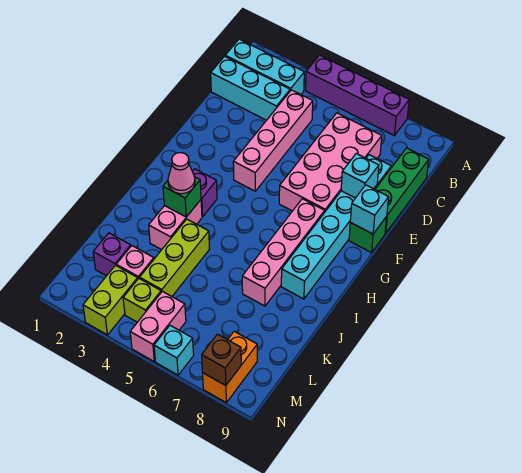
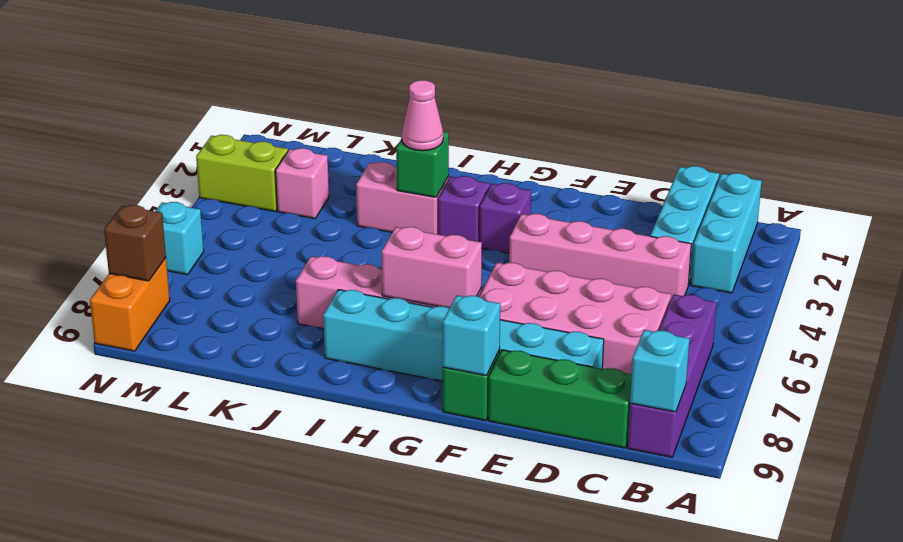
purple brick A4:A7 level 1 -> purple brick B6:B9 level 1
cyan brick E8 level 2 -> cyan brick B9 level 2
lime brick J4:L4 level 1 -> none
purple brick L2 level 1 -> purple brick G3 level 1
lime brick M4 level 1 -> none
pink brick M5:N5 level 1 -> pink brick G7:H7 level 2
orange brick M8:N8 level 1 -> orange brick N8:N9 level 1

